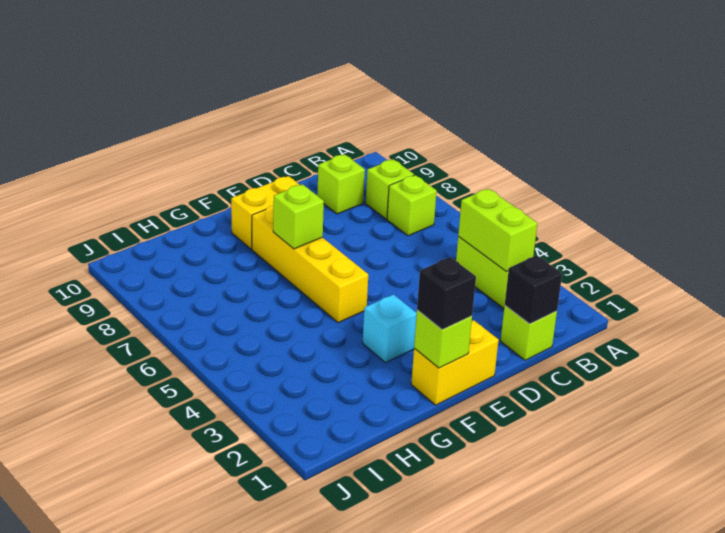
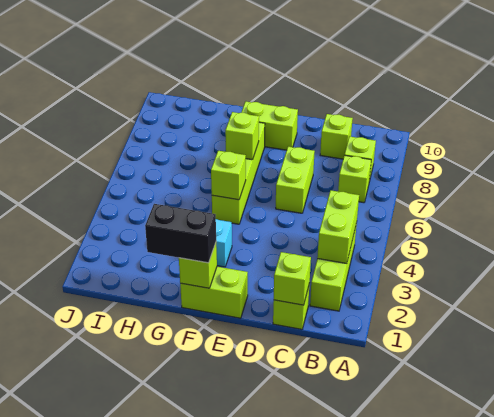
black brick C1 level 2 -> lime brick C1 level 2
none -> lime brick D6:D7 level 1
yellow brick E1:F1 level 1 -> lime brick E1:F1 level 1
yellow brick E9:F9 level 1 -> lime brick E9:F9 level 1
black brick F1 level 3 -> black brick F1:G1 level 3
yellow brick F5:F8 level 1 -> lime brick F5:F8 level 1
none -> lime brick F5 level 2

